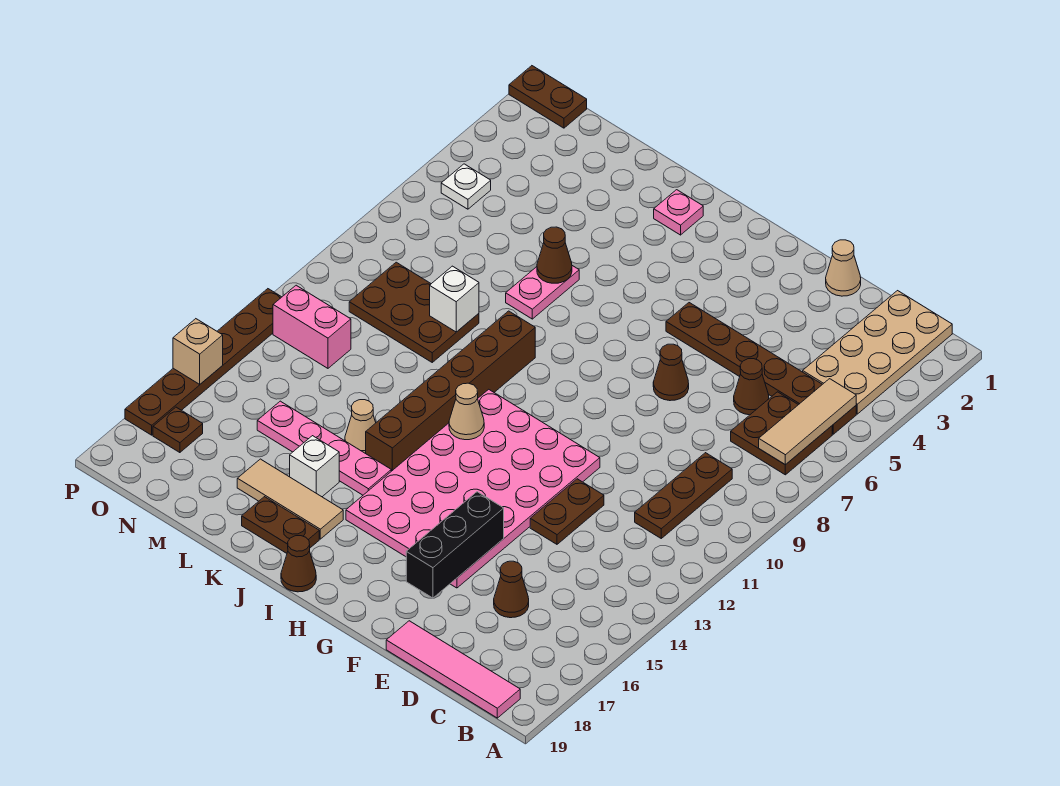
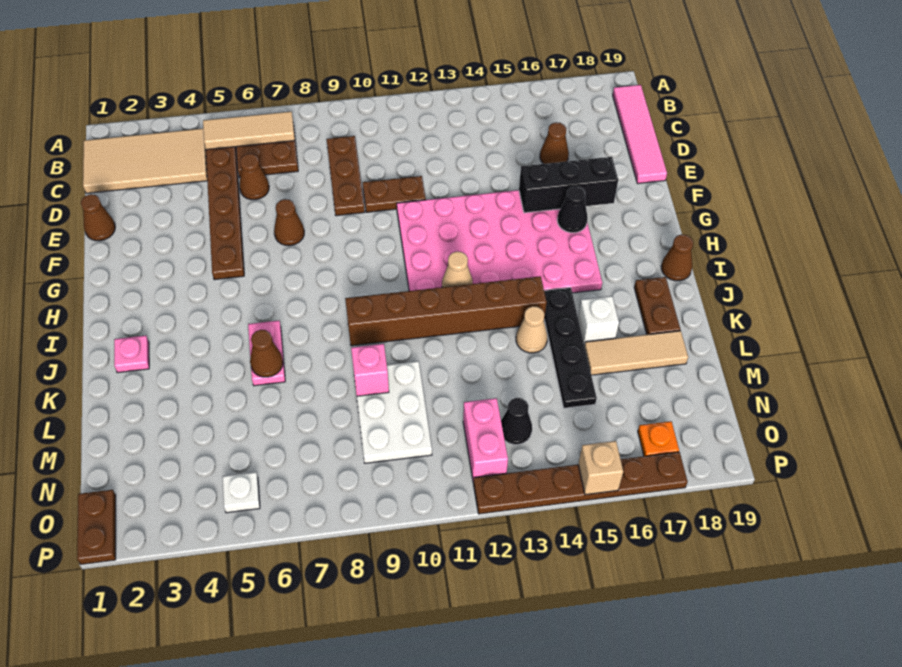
tan plate B1:C4 level 1 -> tan tile B1:C4 level 1
brown plate C9:C11 level 1 -> brown plate C9:E9 level 1
tan cone E1 level 1 -> brown cone E1 level 1
brown plate E12:E13 level 1 -> brown plate E10:E11 level 1
none -> black cone G16 level 2
pink plate J15:M15 level 1 -> black plate J15:M15 level 1
tan tile J17:L17 level 1 -> tan tile L16:L18 level 1
pink plate K6:K7 level 1 -> pink plate J6:K6 level 1
brown plate L9:N10 level 1 -> white plate L9:N10 level 1
white brick L9 level 2 -> pink brick L9 level 2
none -> black cone N13 level 1
brown plate O17 level 1 -> orange plate O17 level 1

